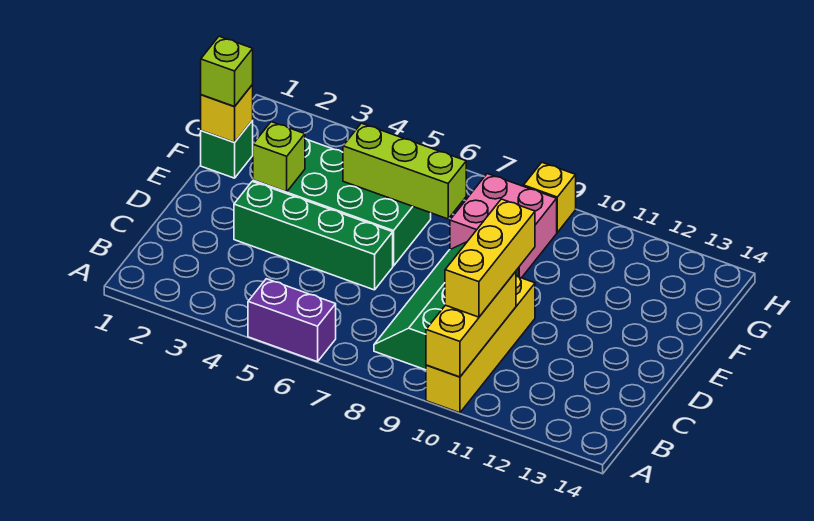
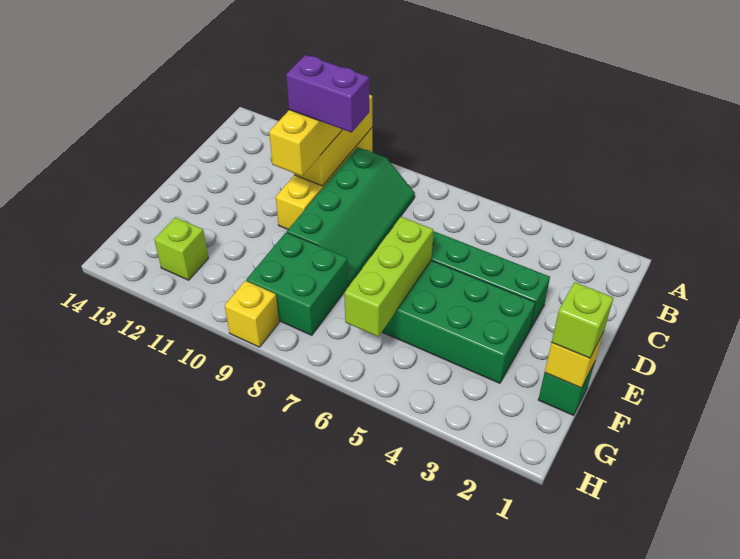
purple brick A5:A6 level 1 -> purple brick C9:C10 level 4
lime brick E3 level 2 -> lime brick G12 level 1
lime brick F5:F7 level 2 -> lime brick E6:G6 level 2
pink brick F8:G9 level 1 -> green brick F8:G9 level 1

